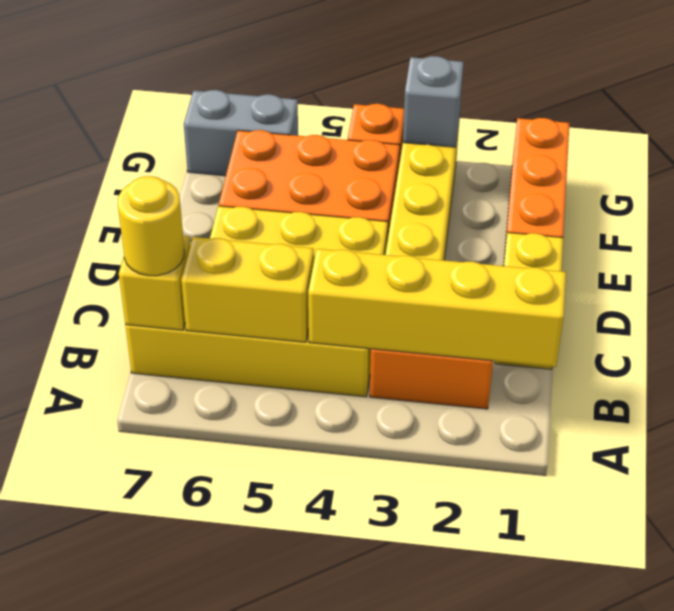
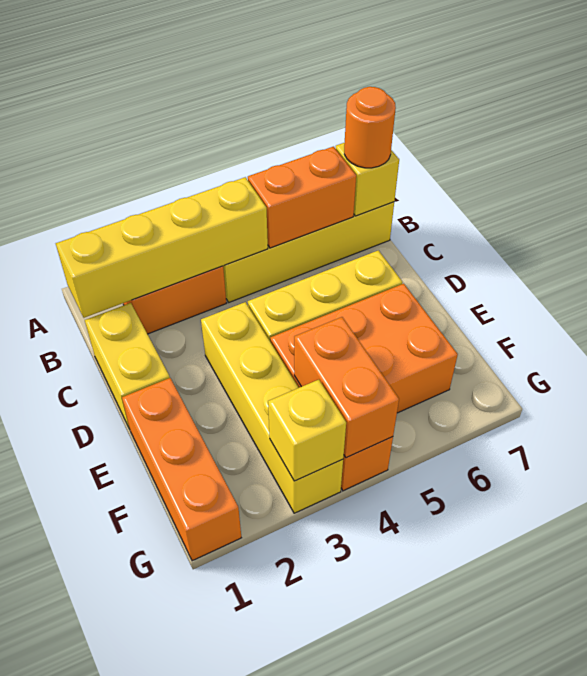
yellow brick B5:B6 level 2 -> orange brick B5:B6 level 2
yellow round brick B7 level 3 -> orange round brick B7 level 3
none -> orange brick F4:G4 level 2
grey brick G3 level 2 -> yellow brick G3 level 2
grey brick G6:G7 level 1 -> none

